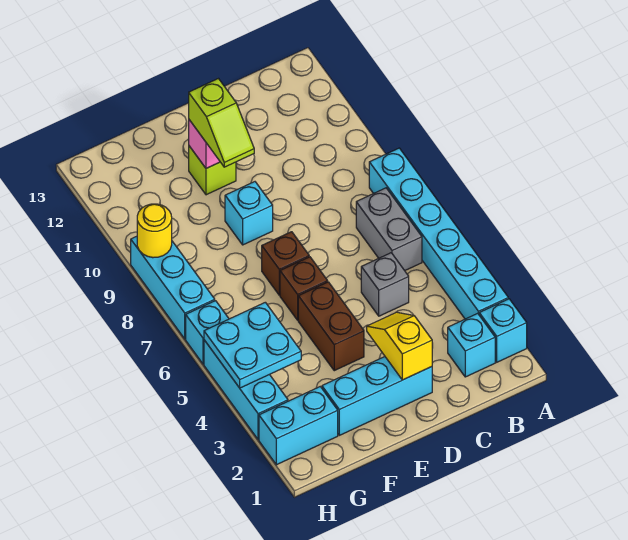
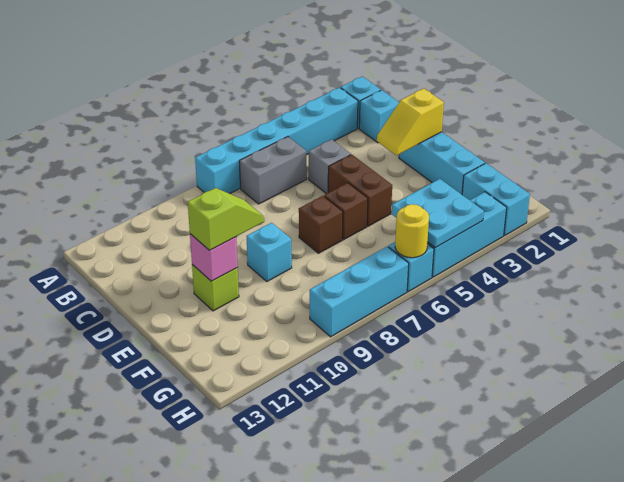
brown brick E4:E5 level 1 -> brown brick D5:E5 level 1
yellow round brick H9 level 2 -> yellow round brick H6 level 2

